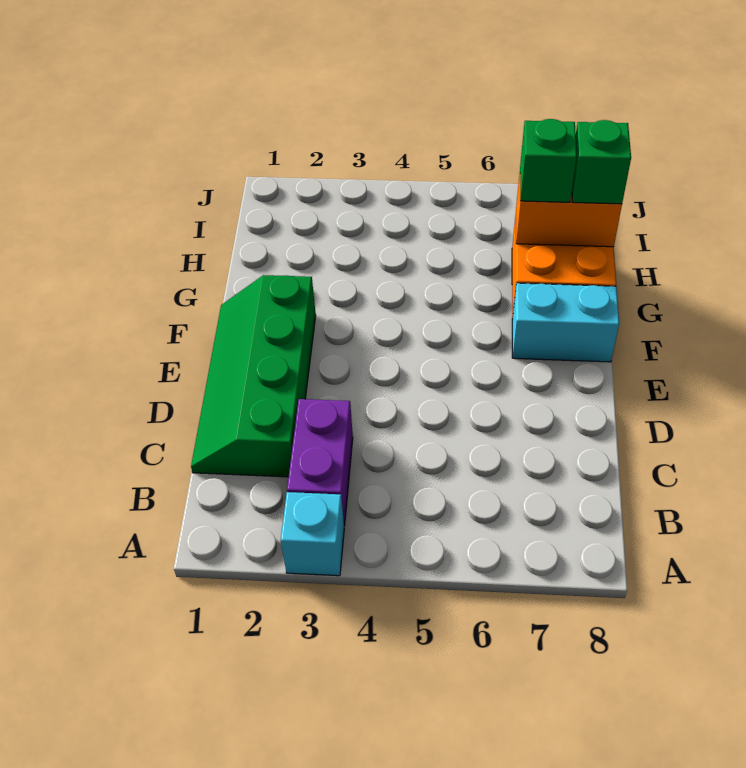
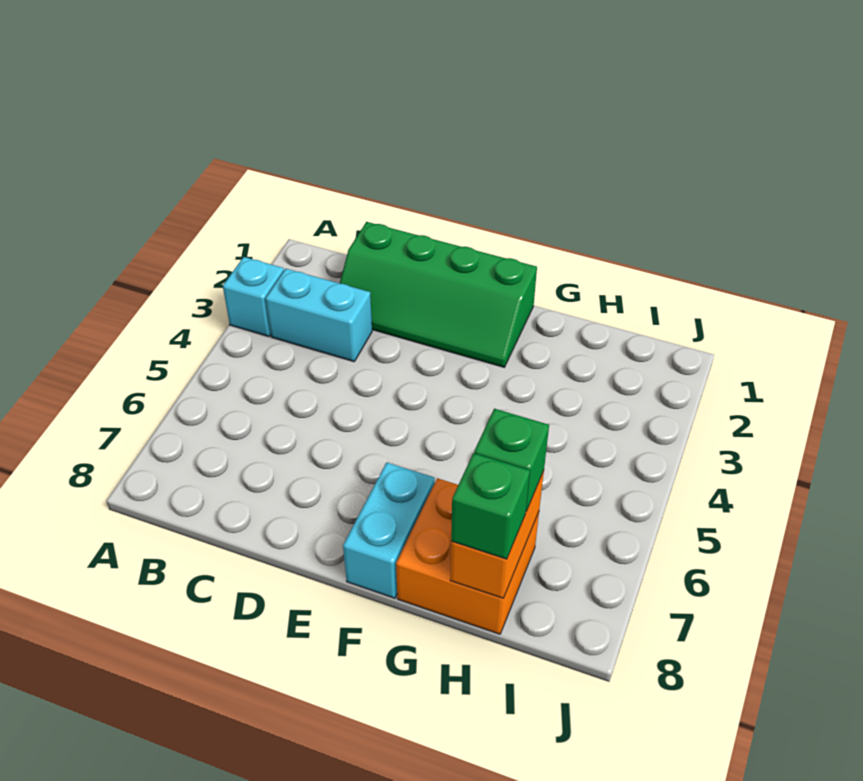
purple brick B3:C3 level 1 -> cyan brick B3:C3 level 1
green slope C1:F2 level 1 top 2 -> green slope C1:F2 level 1 top 1

